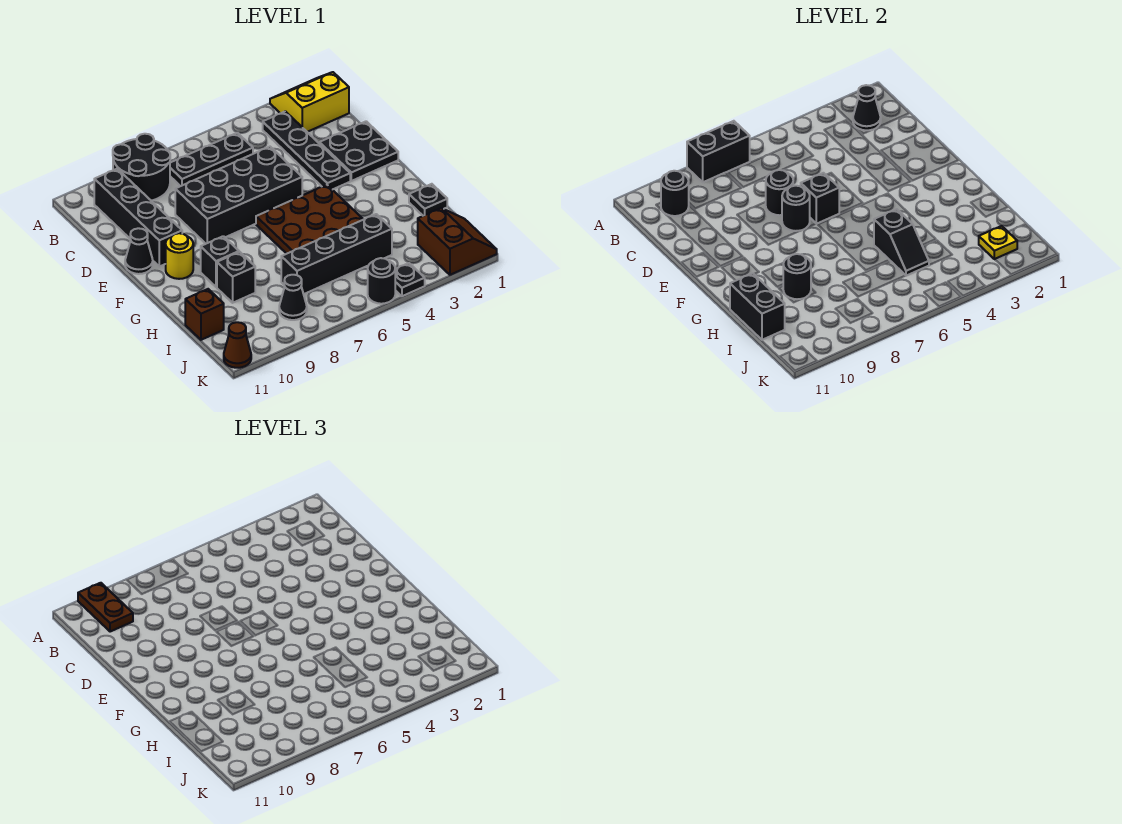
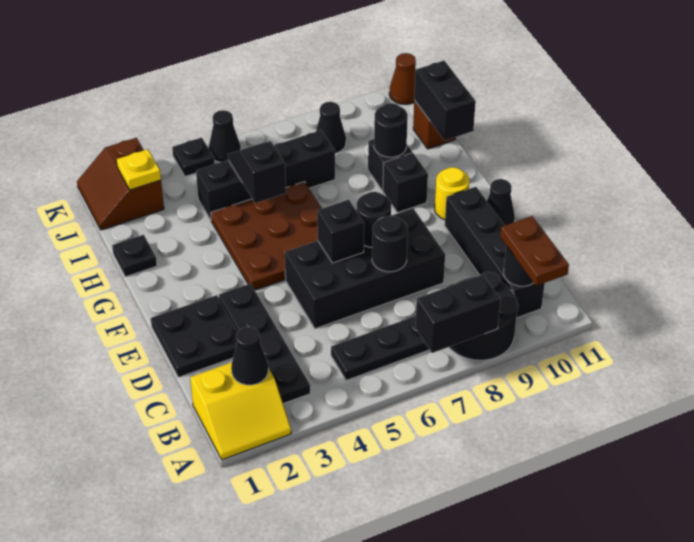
black round brick K5 level 1 -> black cone K5 level 1

